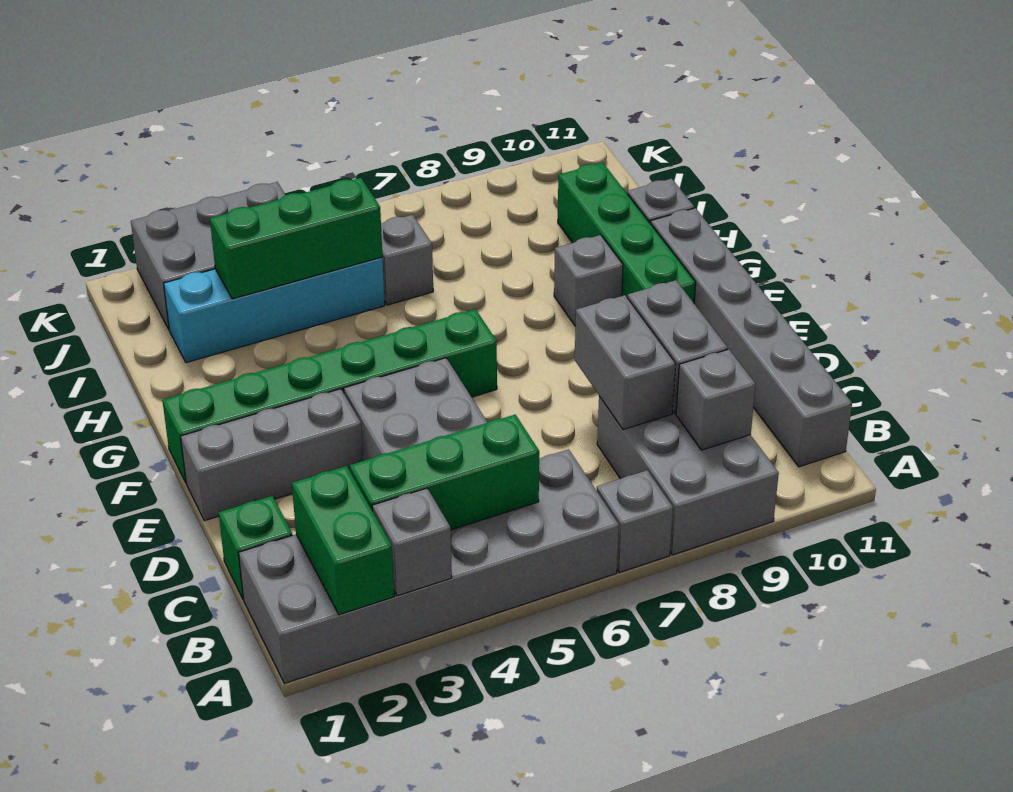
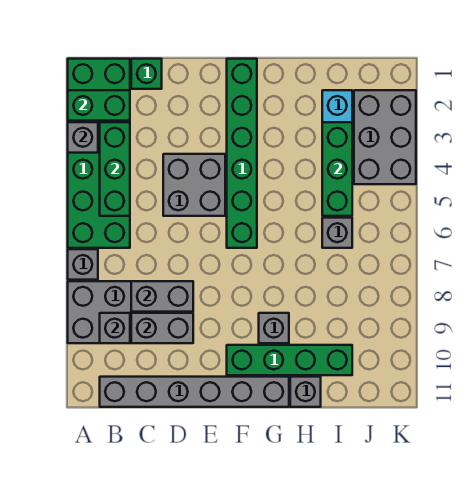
grey brick A1:B6 level 1 -> green brick A1:B6 level 1
grey brick E1:E3 level 1 -> none

